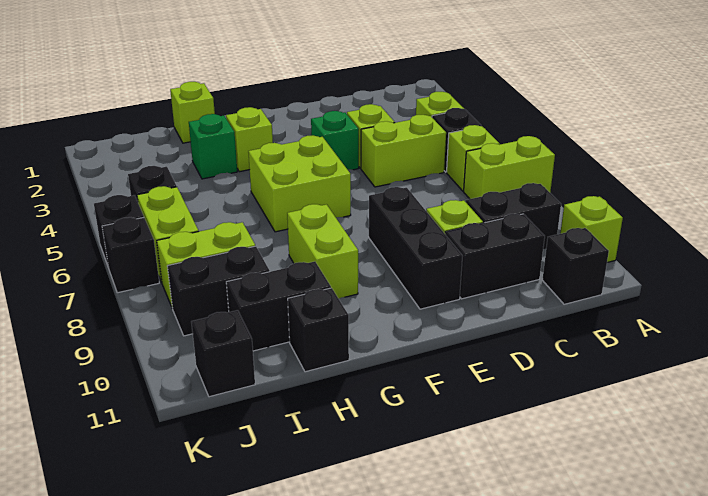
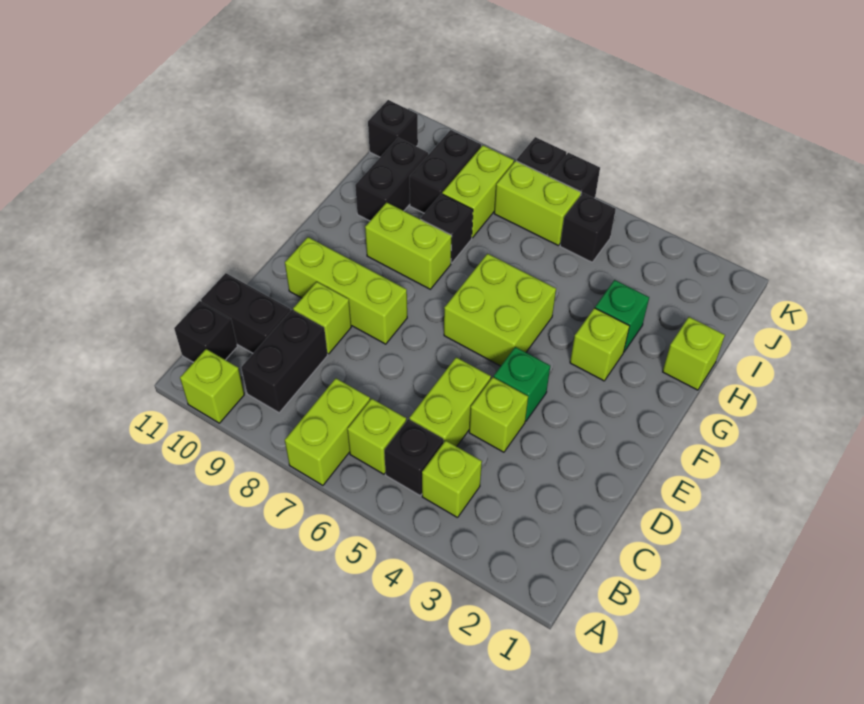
black brick C10:D10 level 1 -> black brick C10:C11 level 1
black brick E8:E10 level 1 -> lime brick E8:E10 level 1
black brick H11 level 1 -> black brick H8 level 1

